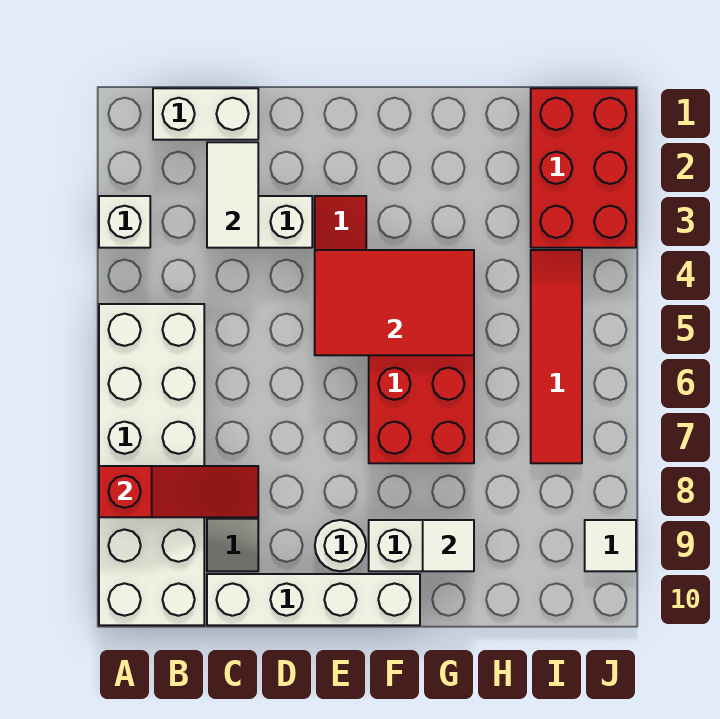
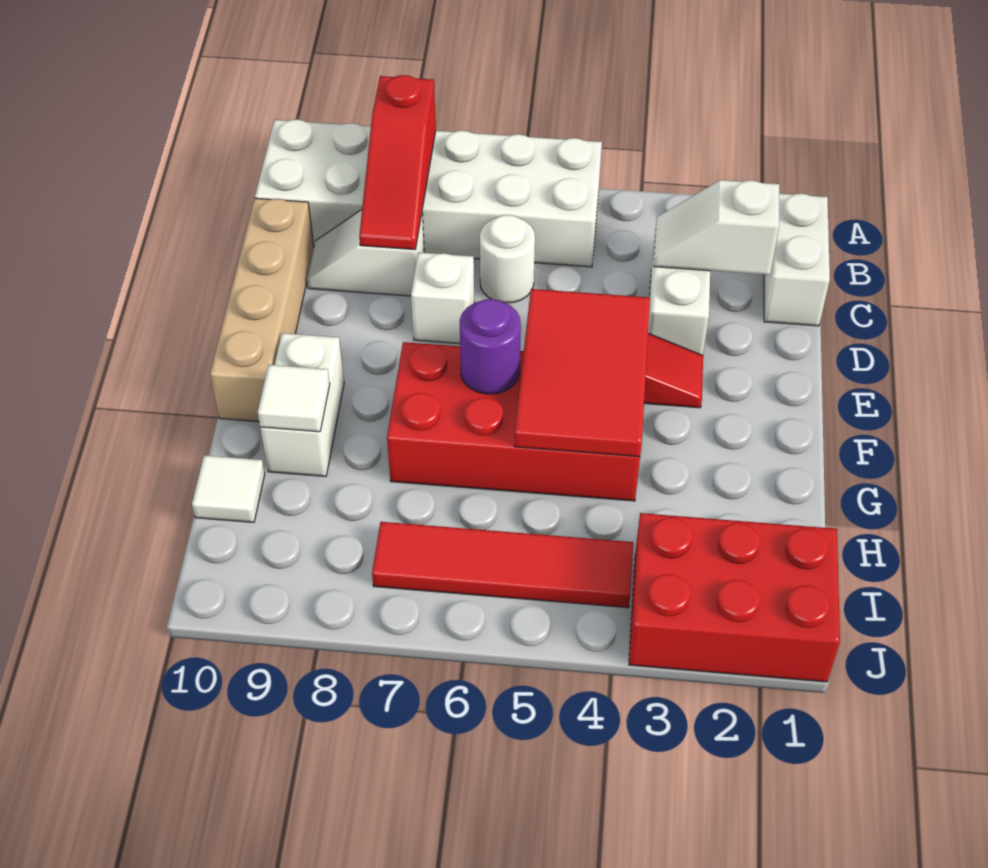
white brick A3 level 1 -> white brick D7 level 1
white tile C2:C3 level 2 -> white slope C2:C3 level 2 top 2
white brick C10:F10 level 1 -> tan brick C10:F10 level 1
white round brick E9 level 1 -> white round brick C6 level 1
none -> purple round brick F6 level 2
white tile J9 level 1 -> white tile H10 level 1

